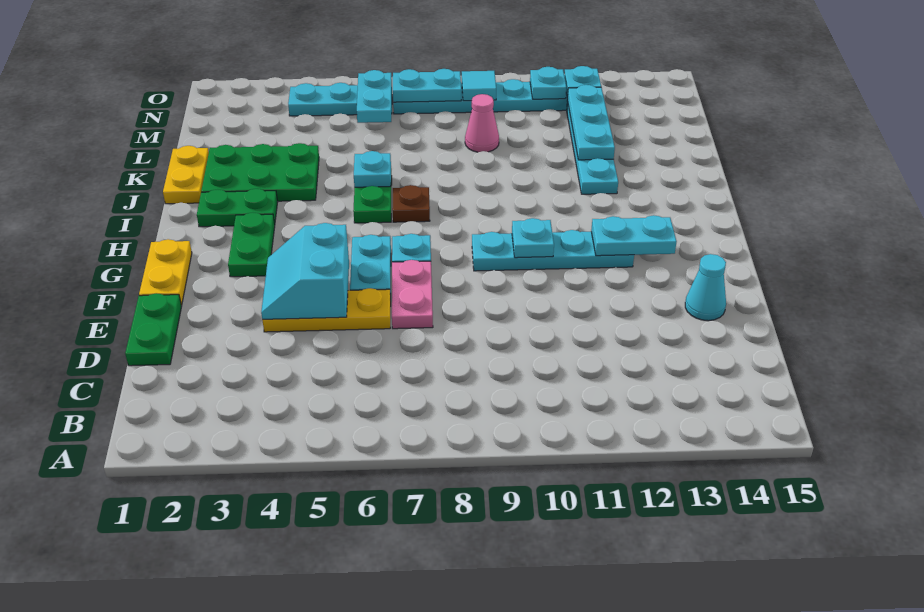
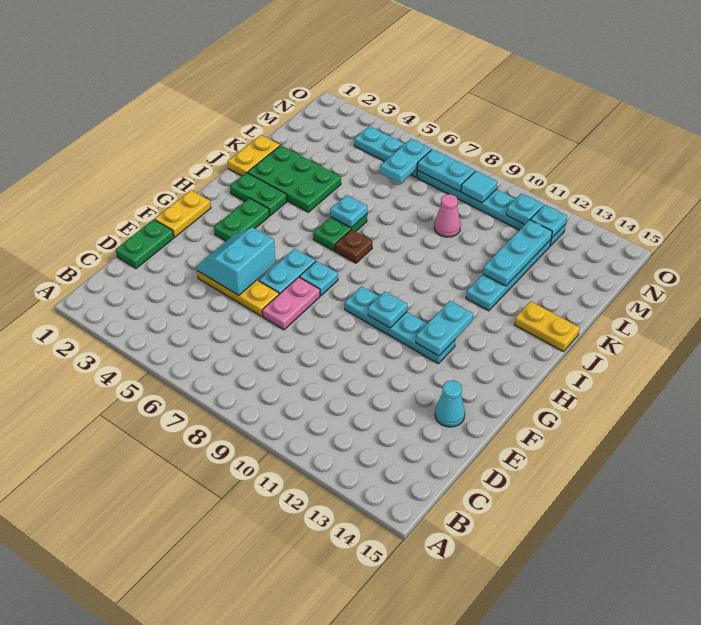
cyan plate G12:G13 level 2 -> cyan plate G12:H12 level 2
none -> yellow plate J14:J15 level 1

